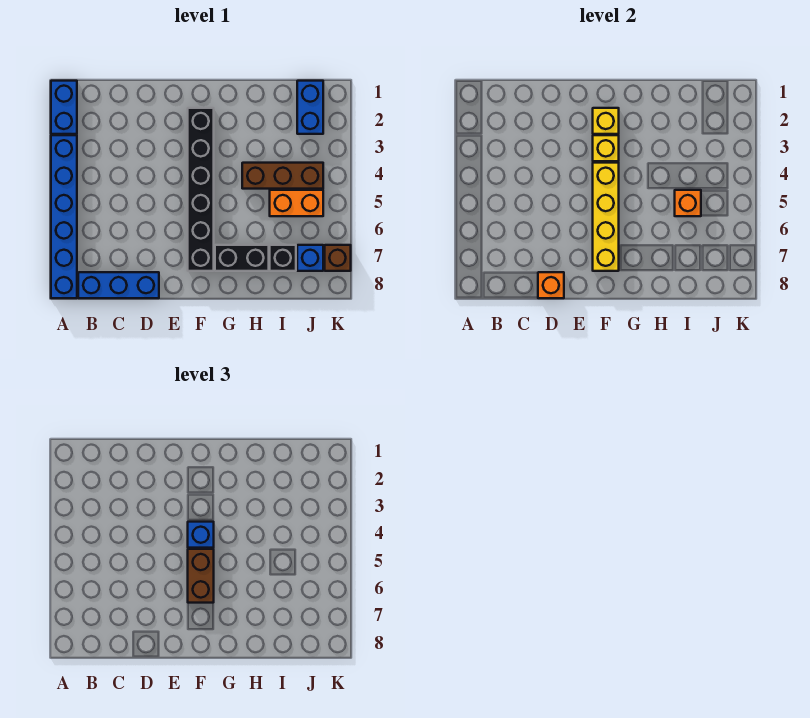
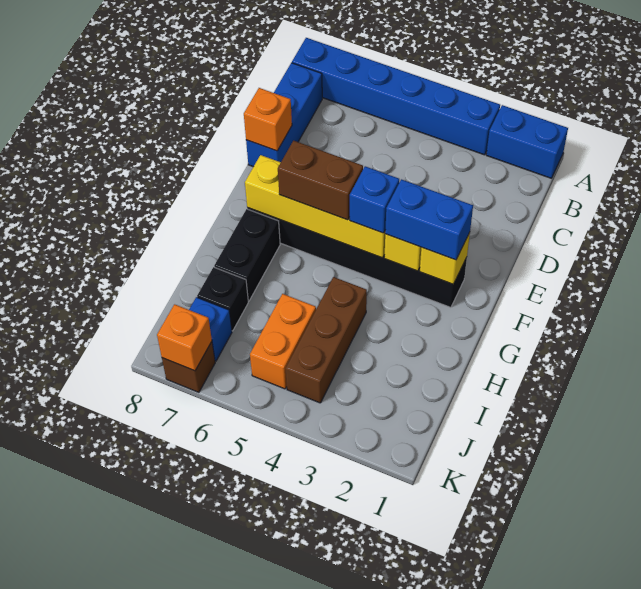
orange brick I5 level 2 -> orange brick K7 level 2
blue brick J1:J2 level 1 -> blue brick F2:F3 level 3

